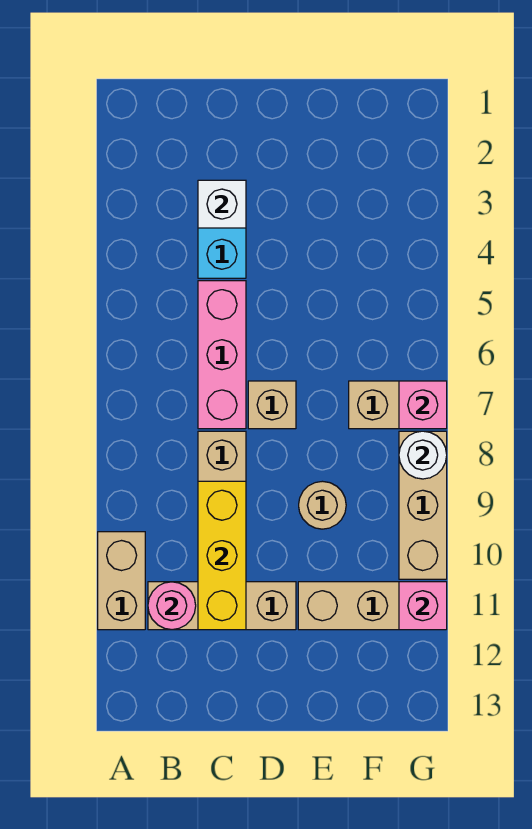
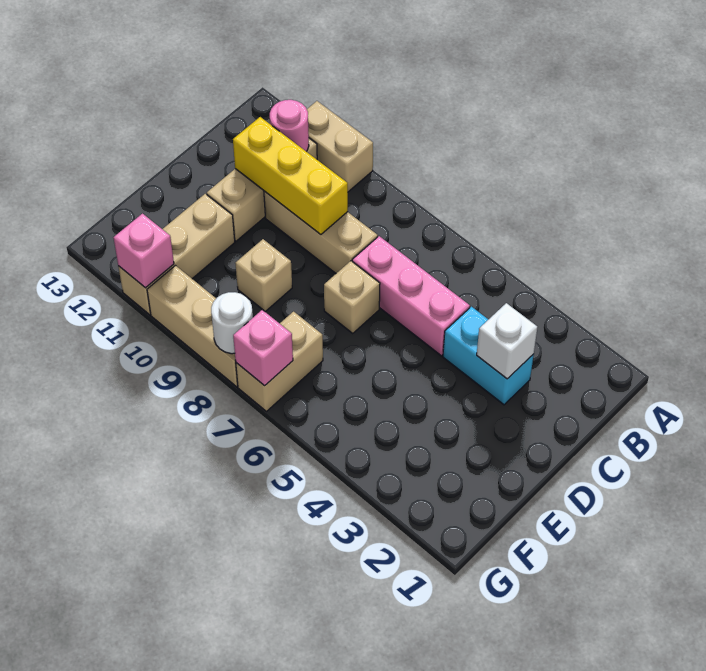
tan round brick E9 level 1 -> tan brick E9 level 1

